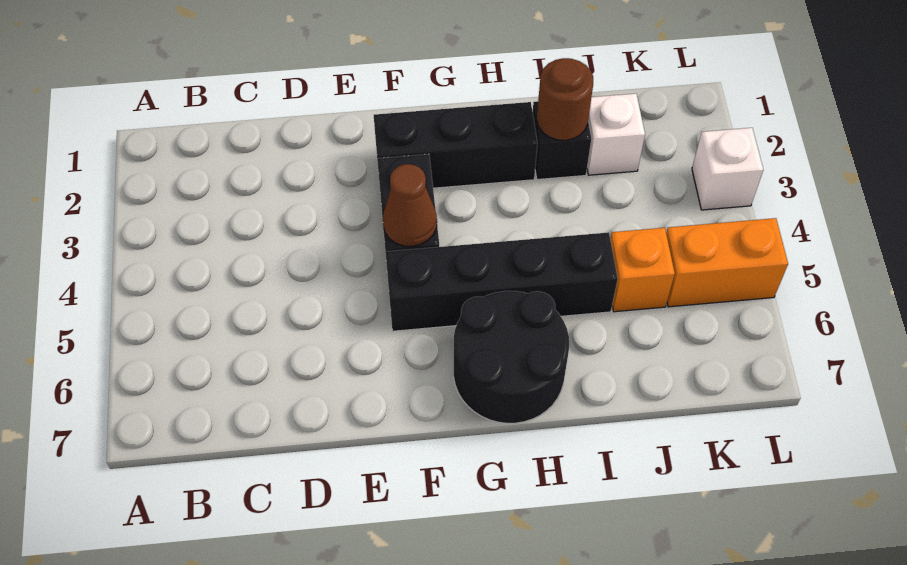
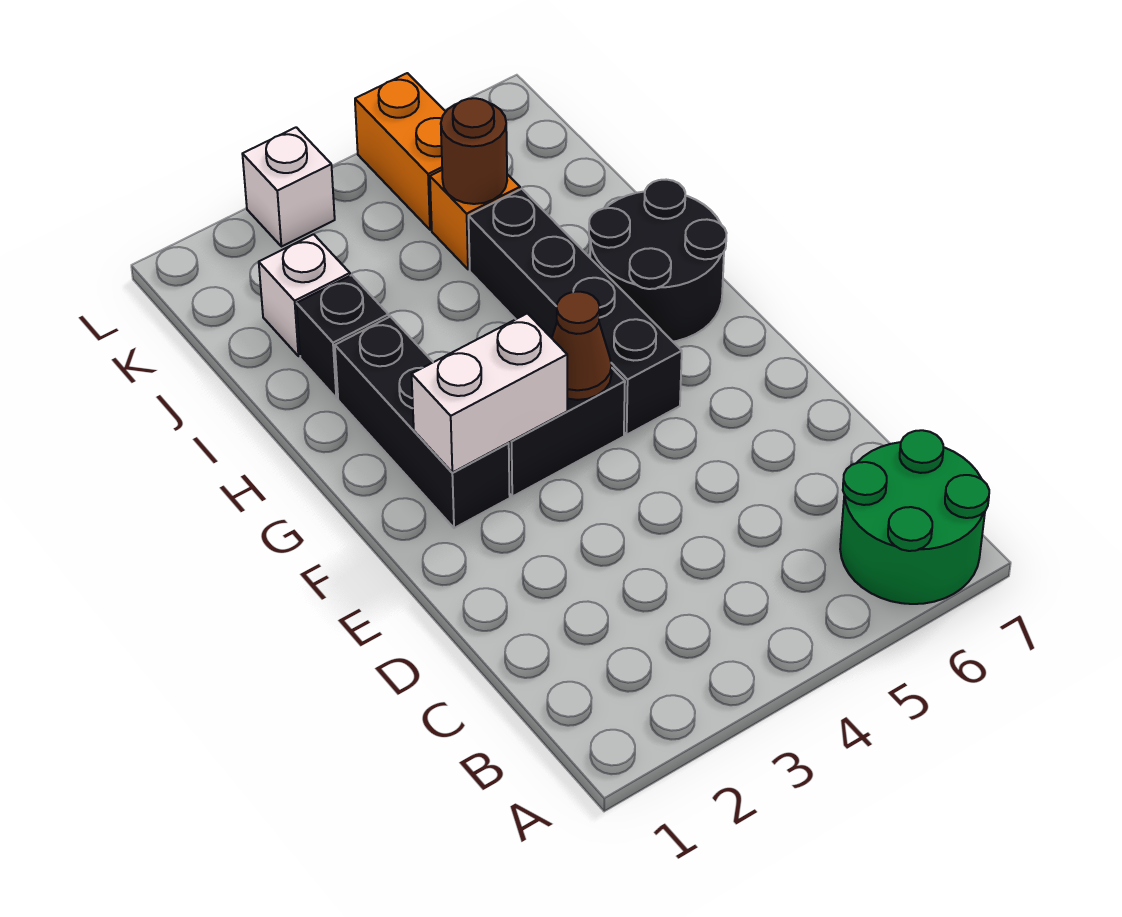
none -> green round brick A6:B7 level 1
none -> white brick F2:F3 level 2
brown round brick I2 level 2 -> brown round brick J5 level 2

